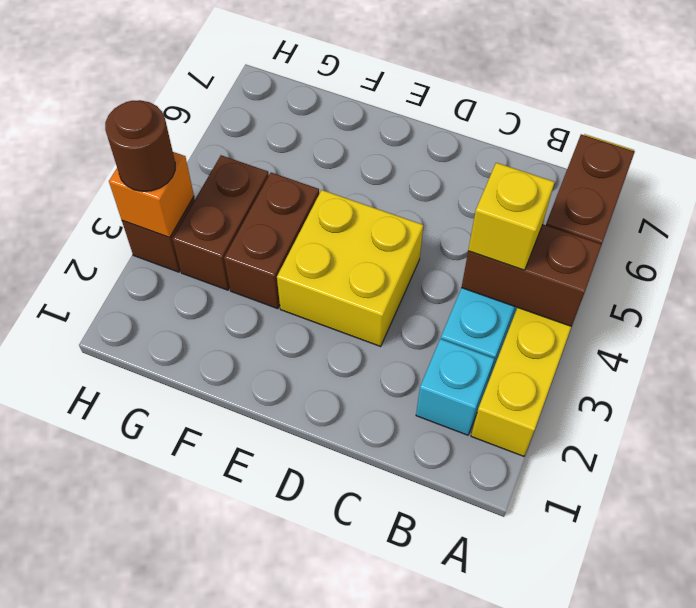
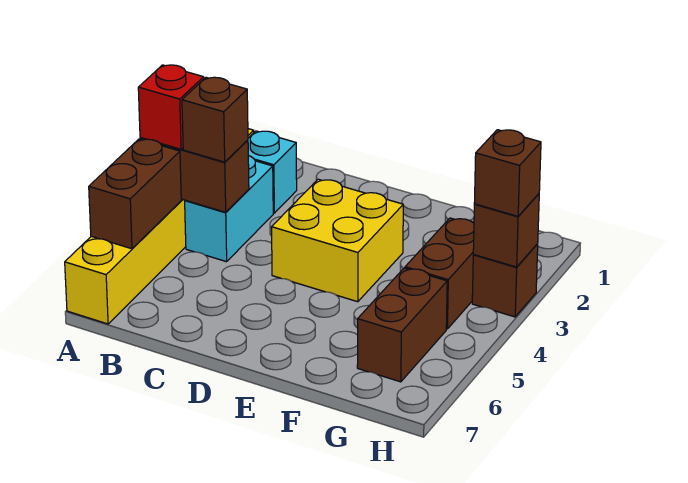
none -> red brick A4 level 3
yellow brick B4 level 3 -> brown brick B4 level 3
brown brick F3:F4 level 1 -> brown brick G5:G6 level 1
orange brick H3 level 2 -> brown brick H3 level 2
brown round brick H3 level 3 -> brown brick H3 level 3

